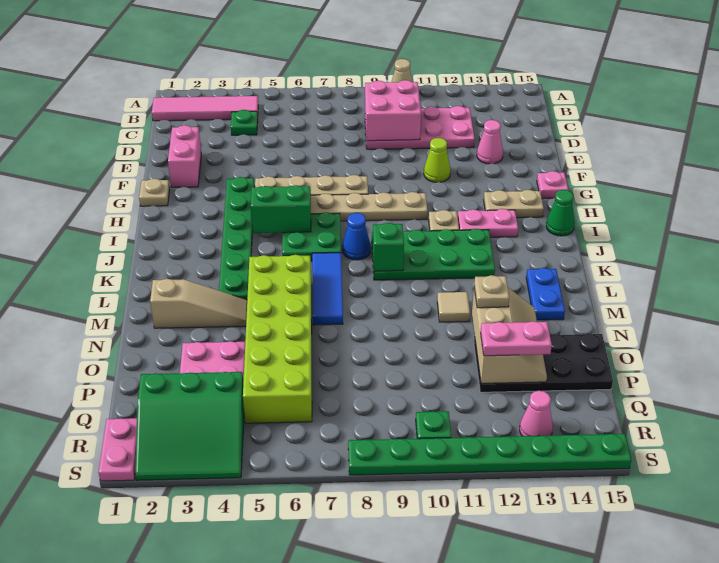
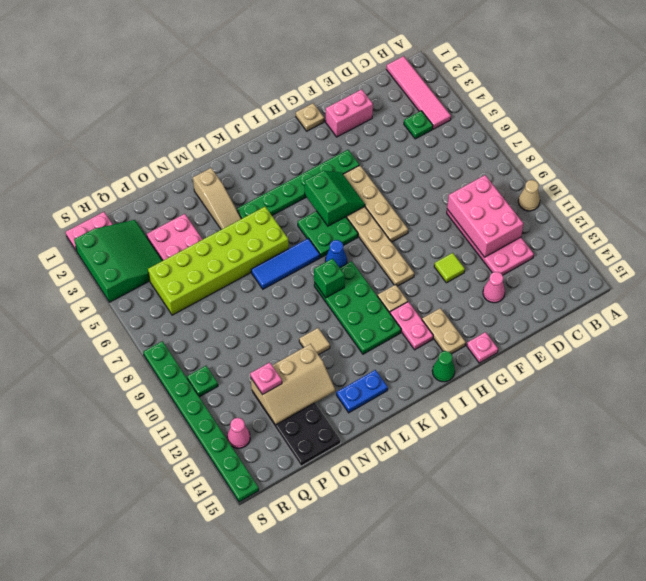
pink brick C9:D10 level 2 -> pink brick C9:D11 level 2
lime cone F11 level 1 -> lime tile F11 level 1
tan plate N12 level 3 -> none
pink plate P12:P13 level 3 -> pink plate P12 level 3
green slope Q2:S4 level 1 top Q -> green slope Q2:S4 level 1 top S

